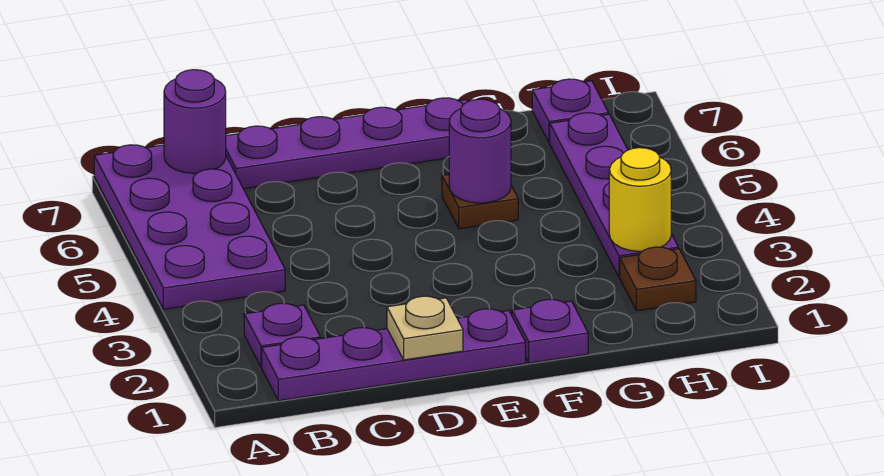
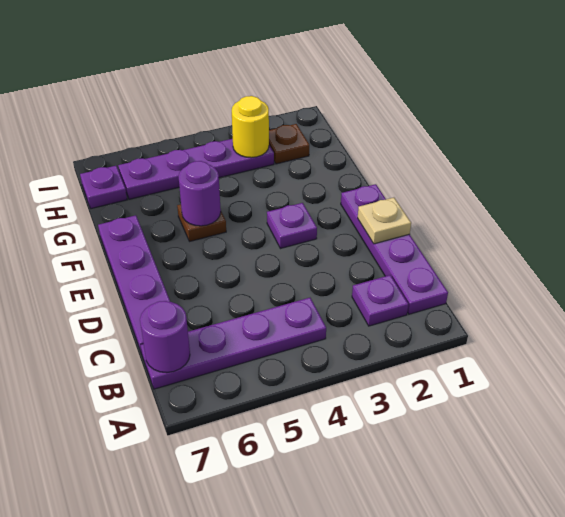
purple plate A4:B7 level 1 -> purple plate B4:B7 level 1
purple plate F1 level 1 -> purple plate E3 level 1

